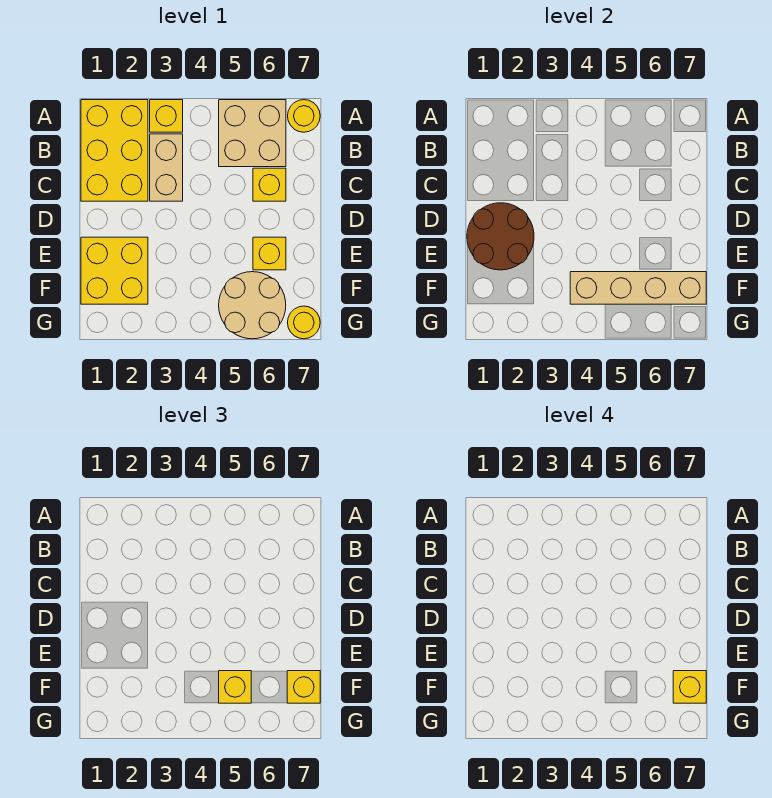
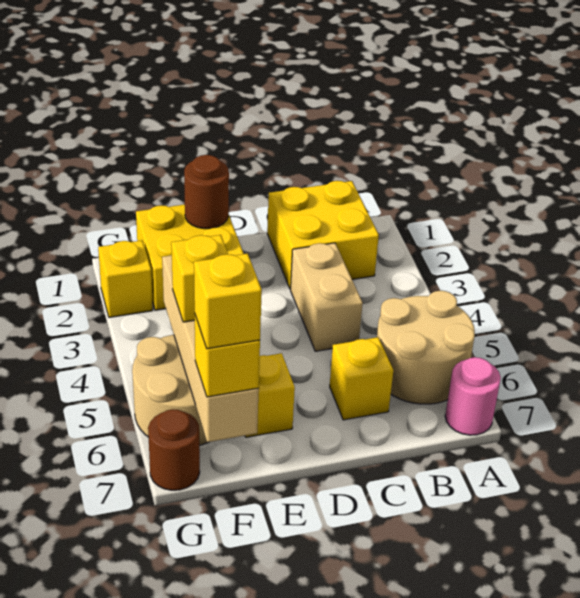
yellow brick A1:C2 level 1 -> yellow brick B1:C2 level 1
yellow brick A3 level 1 -> yellow brick G2 level 1
tan brick A5:B6 level 1 -> tan round brick A5:B6 level 1
yellow round brick A7 level 1 -> pink round brick A7 level 1
tan brick B3:C3 level 1 -> tan brick C3:C4 level 1
brown round brick D1:E2 level 2 -> brown round brick E1 level 2
yellow round brick G7 level 1 -> brown round brick G7 level 1

